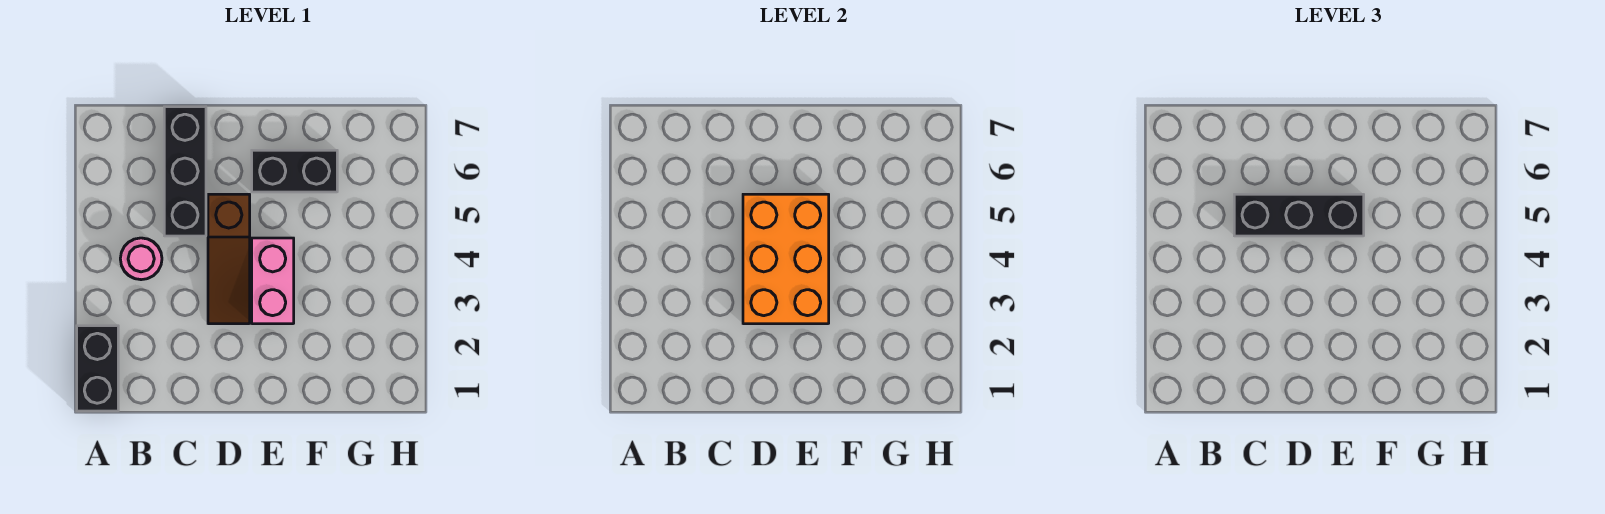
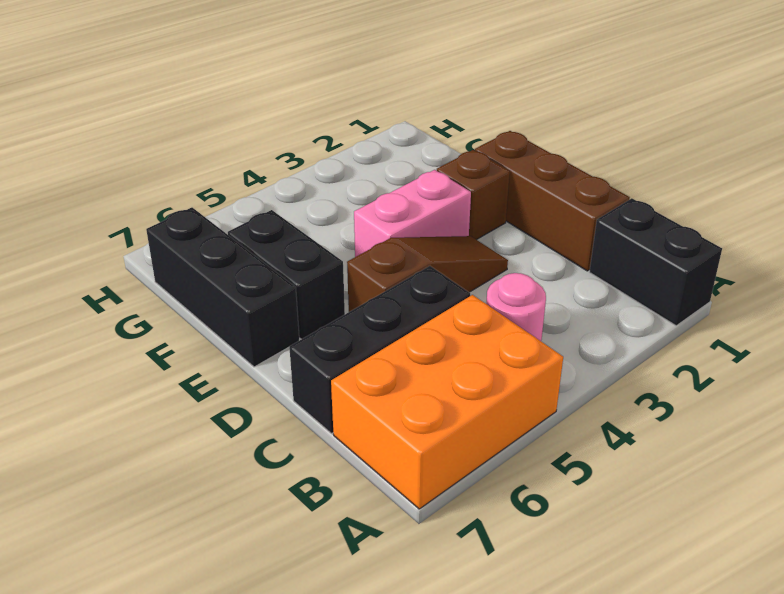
black brick A1:A2 level 1 -> black brick A1:B1 level 1
none -> brown brick C1:E1 level 1
black brick C5:E5 level 3 -> black brick E7:G7 level 1
orange brick D3:E5 level 2 -> orange brick A5:B7 level 1
none -> brown brick E2 level 1

